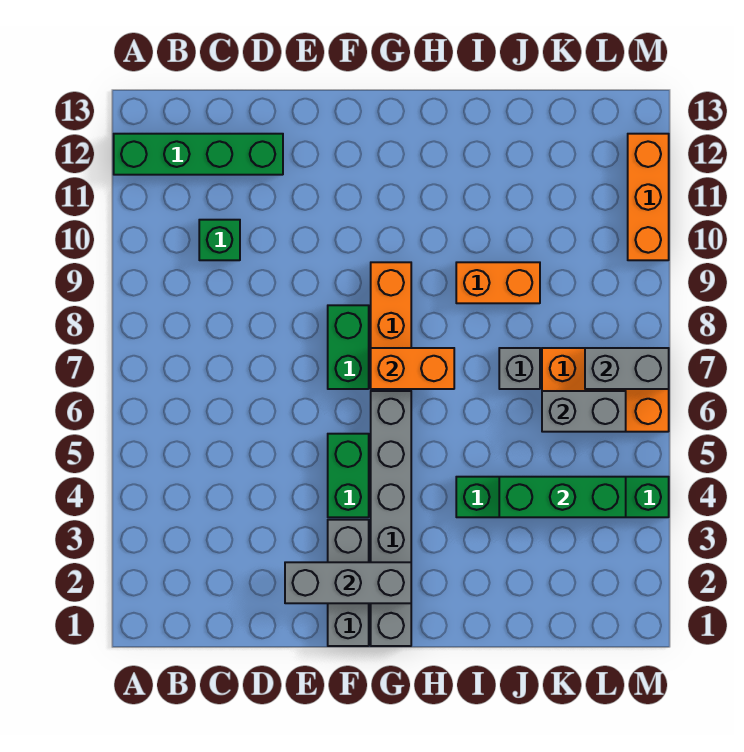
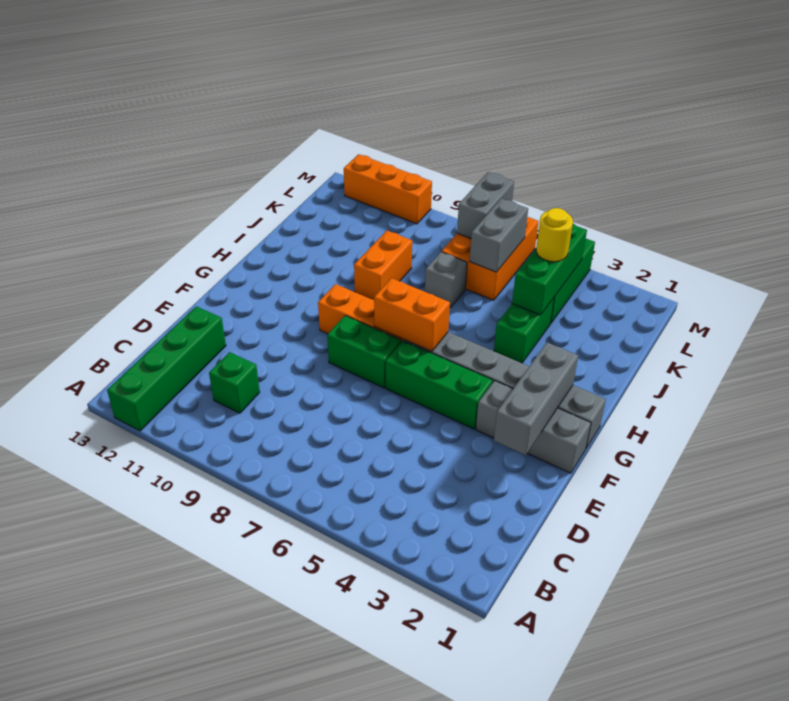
green brick F4:F5 level 1 -> green brick F4:F6 level 1
orange brick G7:H7 level 2 -> orange brick G6:G7 level 2
none -> yellow round brick K4 level 3

